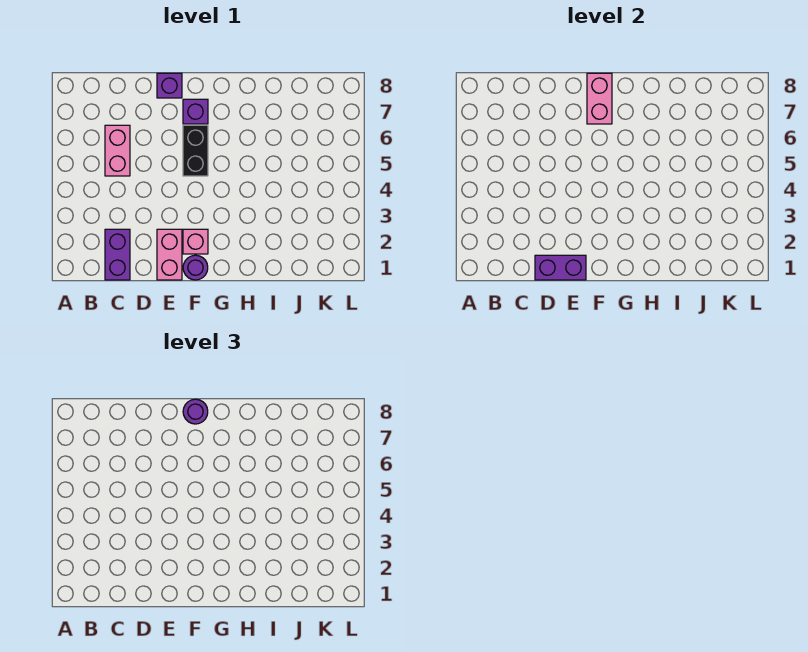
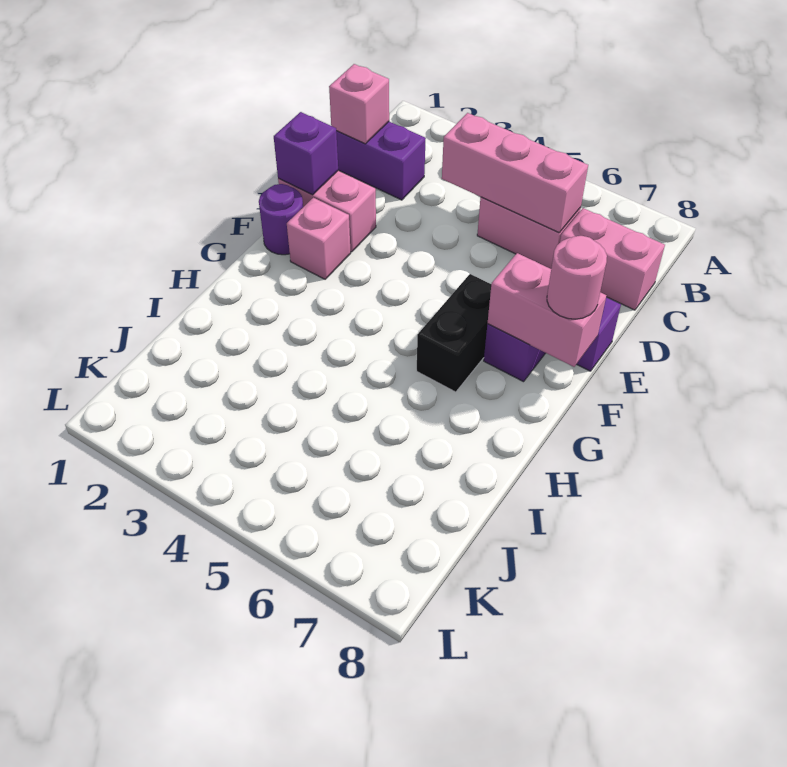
none -> pink brick C1 level 2
none -> pink brick C4:C6 level 2
none -> pink brick C7:C8 level 1
purple brick D1:E1 level 2 -> purple brick E1 level 2
black brick F5:F6 level 1 -> black brick F6:G6 level 1
purple round brick F8 level 3 -> pink round brick F8 level 3

